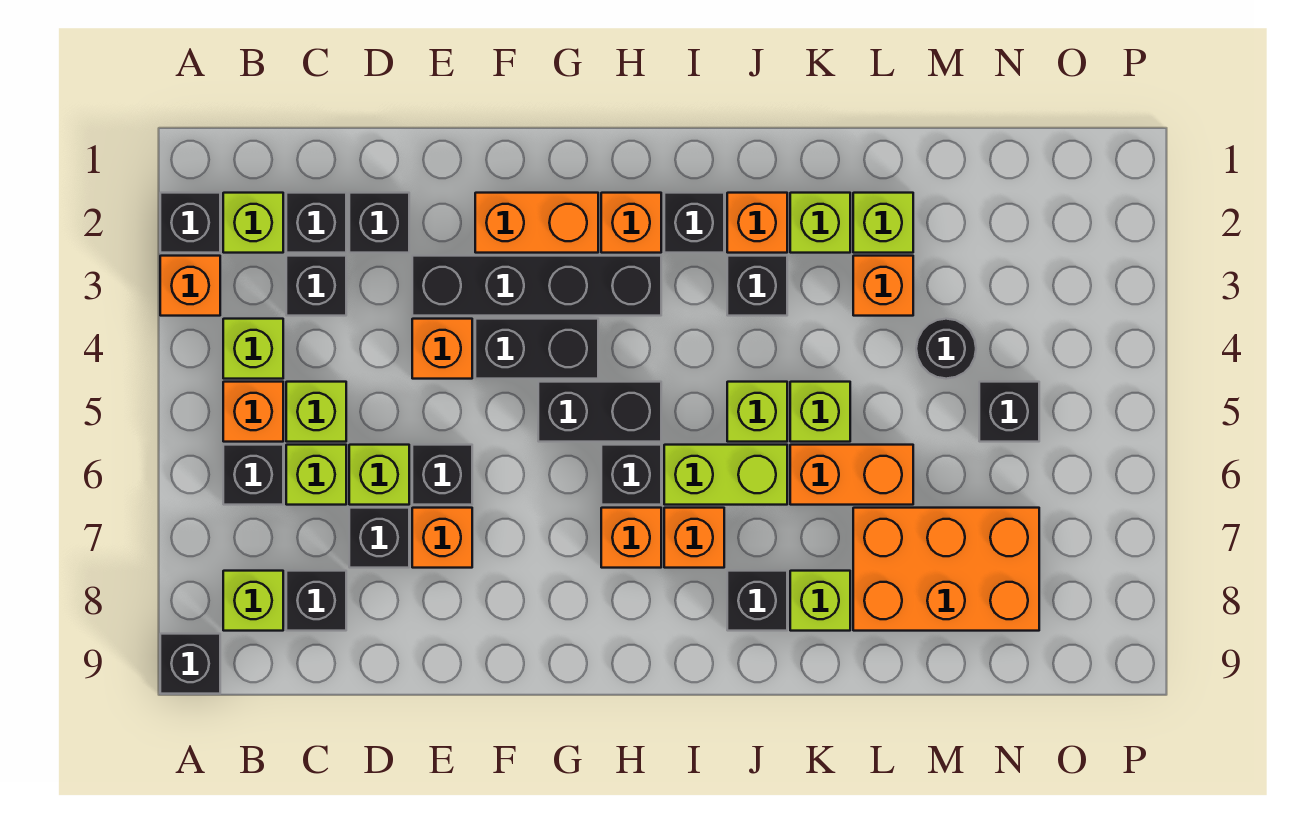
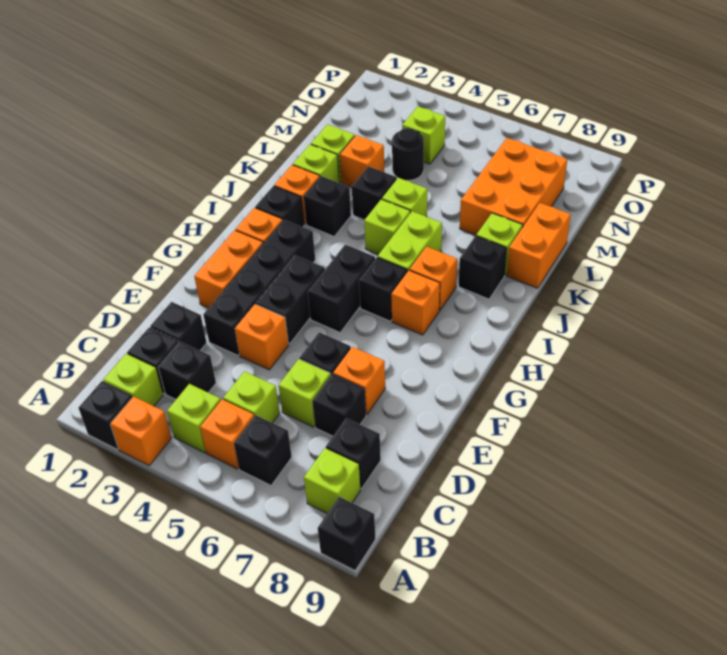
lime brick C6 level 1 -> lime brick N4 level 1
orange brick K6:L6 level 1 -> orange brick K9:L9 level 1
black brick N5 level 1 -> black brick K4 level 1

